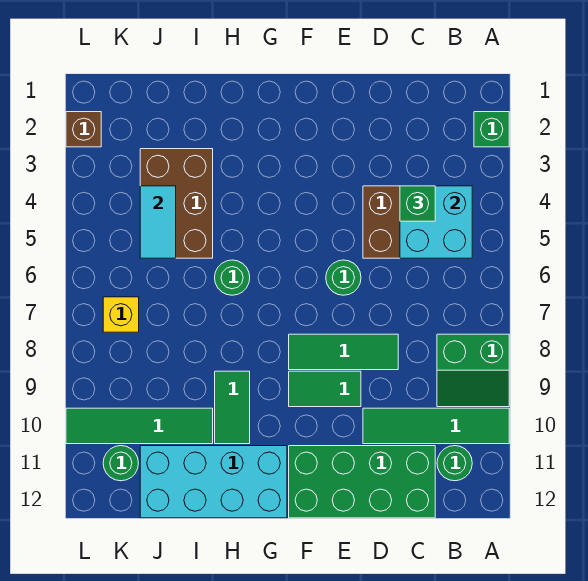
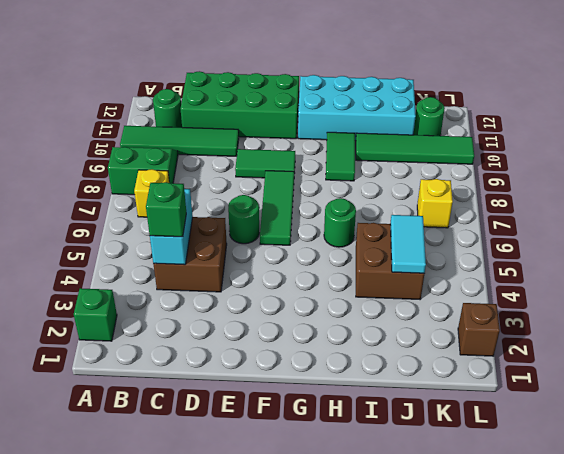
cyan brick B4:C5 level 2 -> cyan brick C4:C5 level 2
none -> yellow brick B7 level 1
green tile D8:F8 level 1 -> green tile F6:F8 level 1
brown brick I3:J5 level 1 -> brown brick I4:J5 level 1

